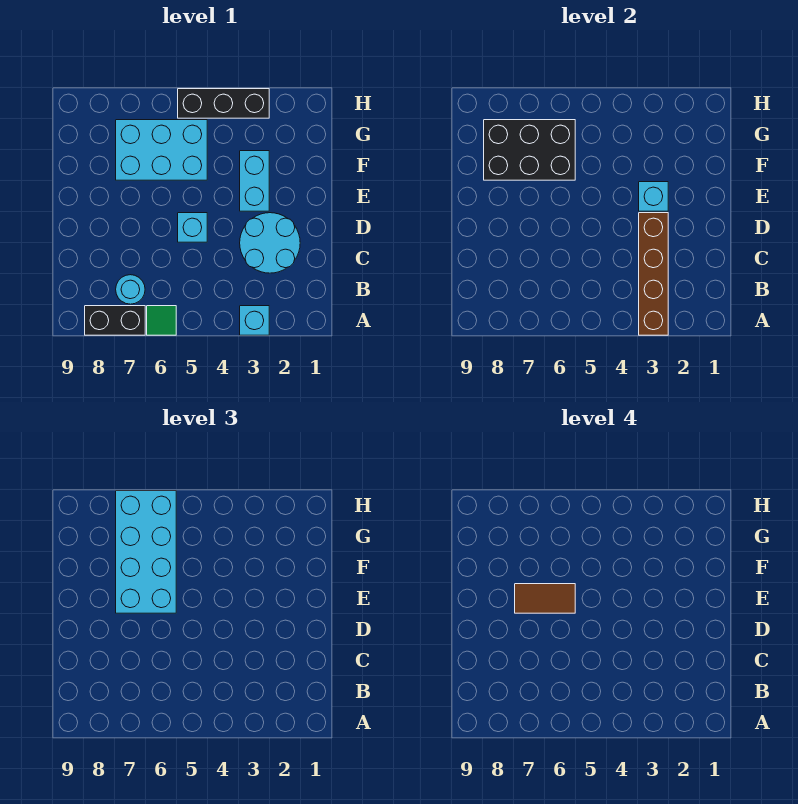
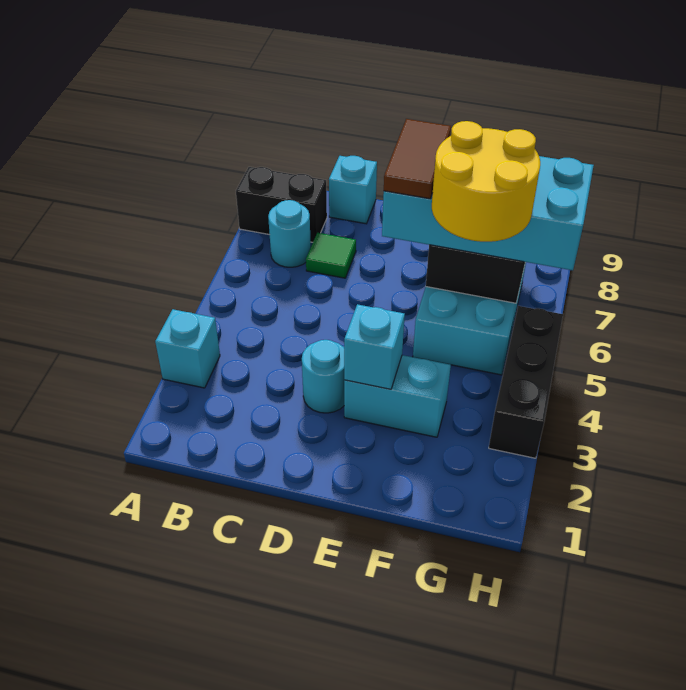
brown brick A3:D3 level 2 -> none
green tile A6 level 1 -> green tile C7 level 1
black brick A7:A8 level 1 -> black brick A8:B8 level 1
cyan round brick C2:D3 level 1 -> cyan round brick D3 level 1
cyan brick D5 level 1 -> cyan brick C9 level 1
none -> yellow round brick F5:G6 level 4

